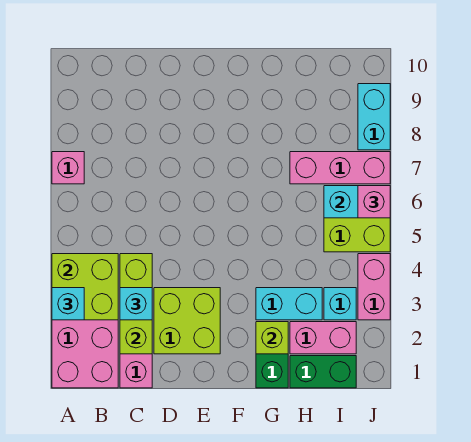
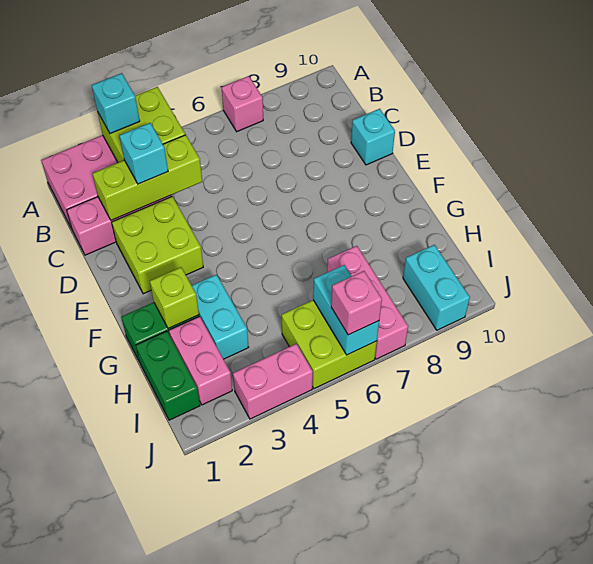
cyan brick I3 level 1 -> cyan brick D10 level 1
cyan brick J8:J9 level 1 -> cyan brick I9:J9 level 1

